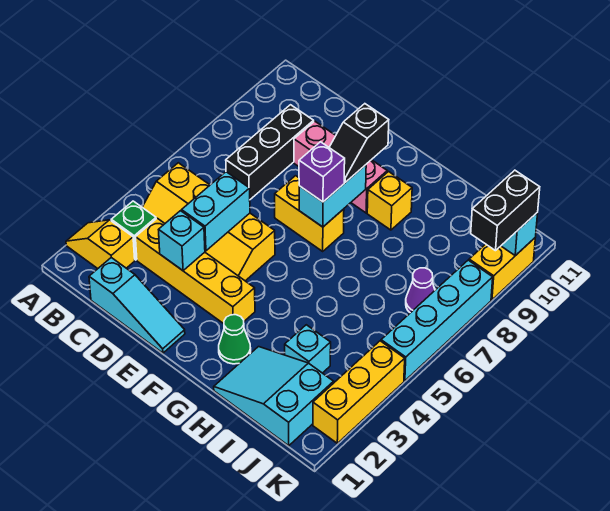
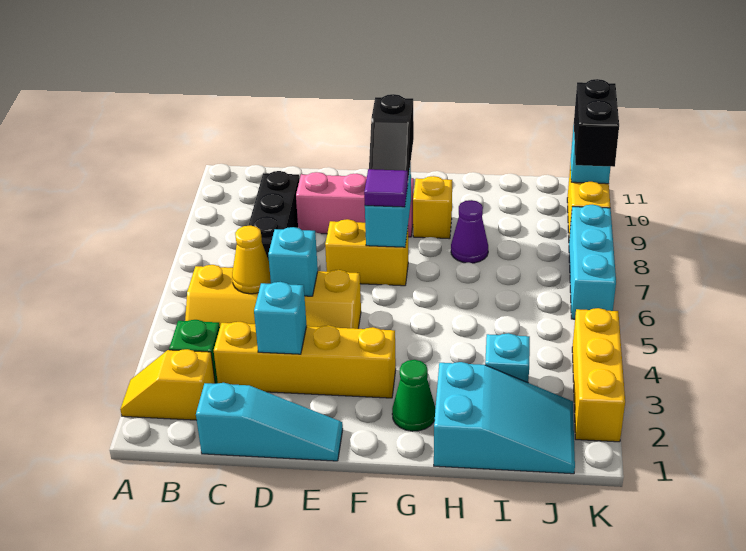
none -> yellow cone C5 level 2
cyan brick D4:D5 level 2 -> cyan brick D5 level 2
purple brick F7 level 3 -> purple tile F7 level 3
cyan slope H1:J2 level 1 top J -> cyan slope H1:J2 level 1 top H
purple cone J7 level 1 -> purple cone H8 level 1
cyan brick K5:K8 level 1 -> cyan brick K6:K8 level 1

